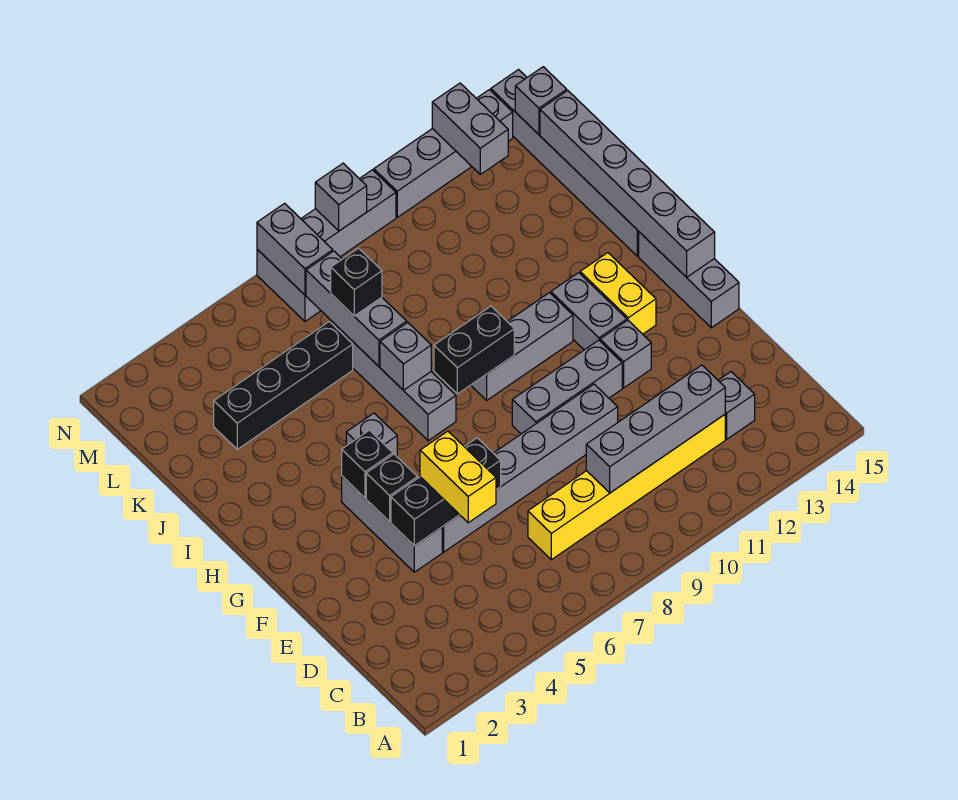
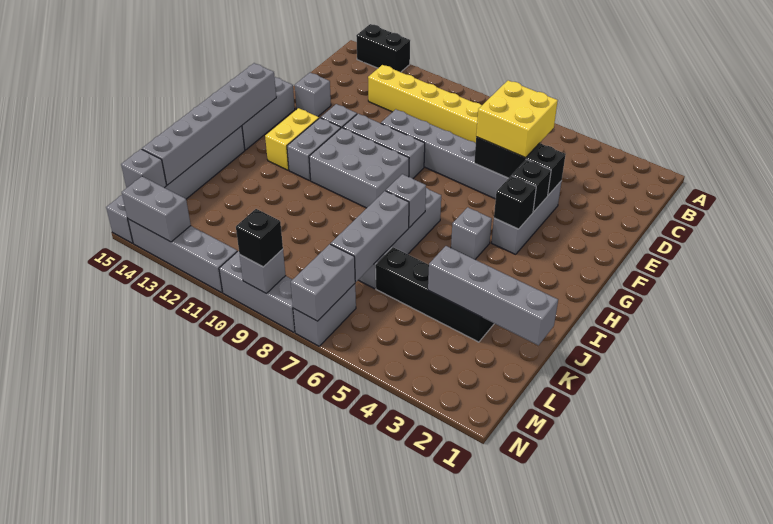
grey brick C9:C12 level 2 -> grey brick K1:K4 level 2
grey brick C13 level 1 -> grey brick E14 level 1
yellow brick D5:E5 level 3 -> yellow brick D5:E6 level 3
black brick H8:H9 level 2 -> black brick A13:A14 level 1
grey brick H9:H11 level 1 -> grey brick G9:H11 level 1
black brick K7 level 3 -> black brick N9 level 3
grey brick M13:N13 level 2 -> grey brick N13:N14 level 2

